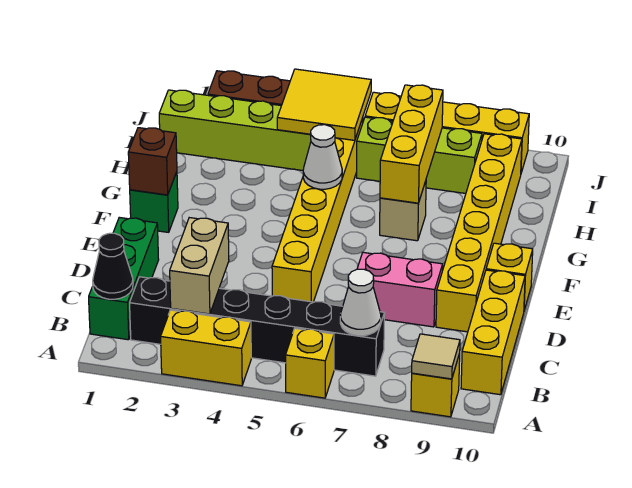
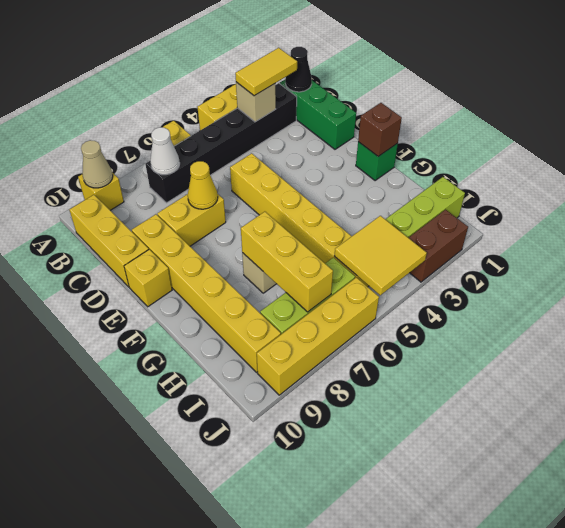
tan tile A9 level 2 -> tan cone A9 level 2
none -> yellow tile B2:B3 level 3
tan brick B3:C3 level 2 -> tan brick B3 level 2
pink brick D7:D8 level 1 -> yellow brick D7:D8 level 1
none -> yellow cone D7 level 2
white cone G5 level 2 -> none

